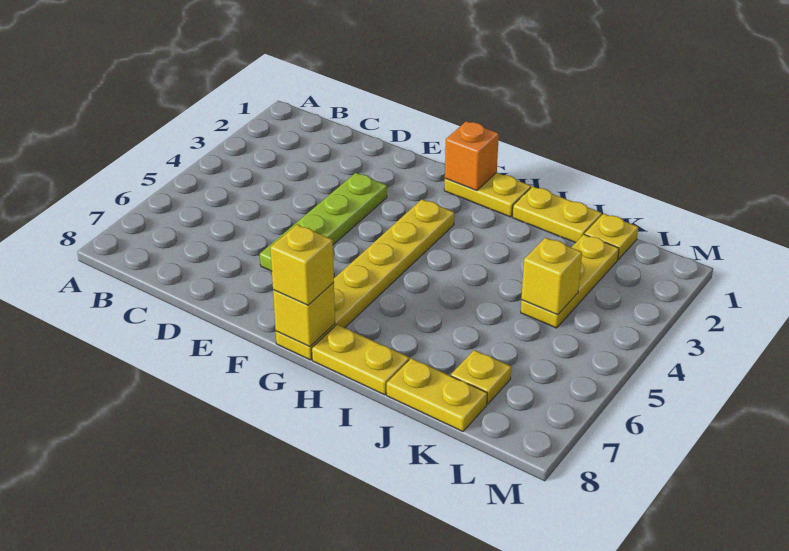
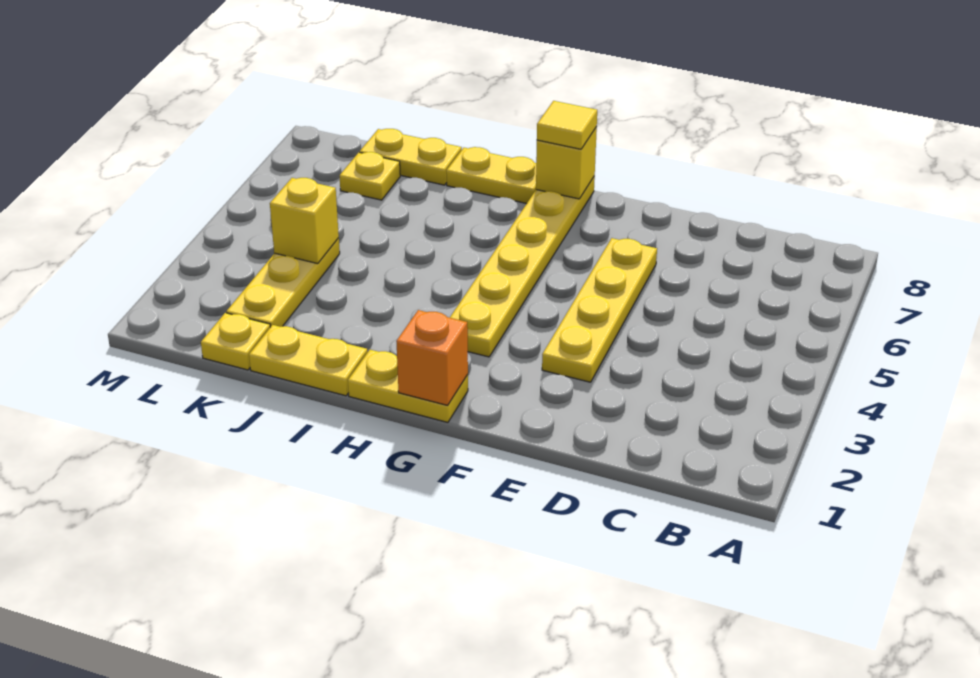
lime plate E3:E6 level 1 -> yellow plate E3:E6 level 1
yellow brick G8 level 3 -> yellow tile G8 level 3

